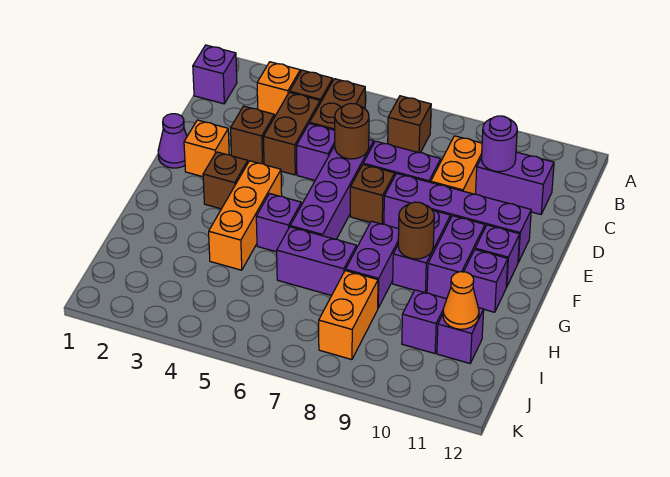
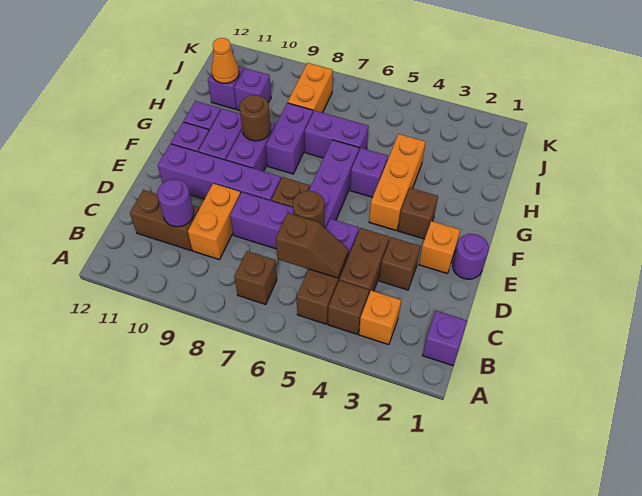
none -> brown slope C5:C6 level 2 top 6
purple brick C10:C11 level 1 -> brown brick C10:C11 level 1
purple cone E1 level 1 -> purple round brick E1 level 1

